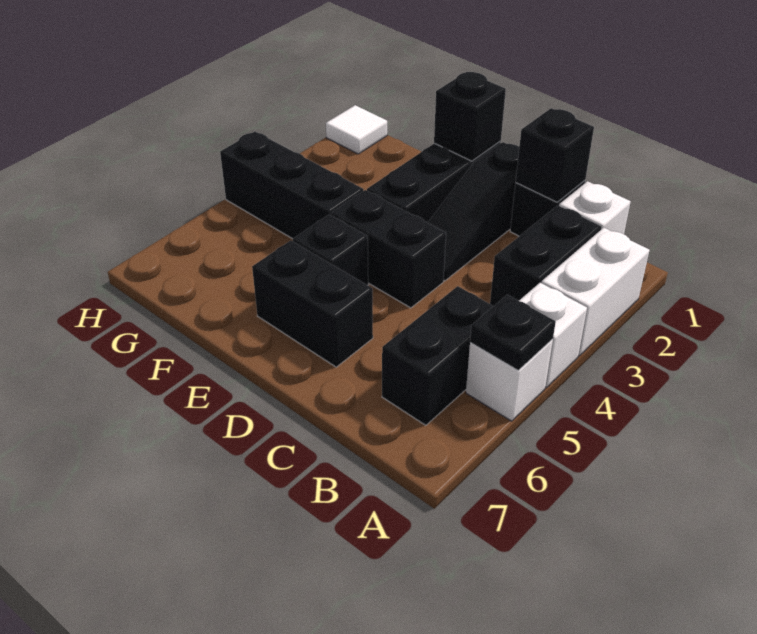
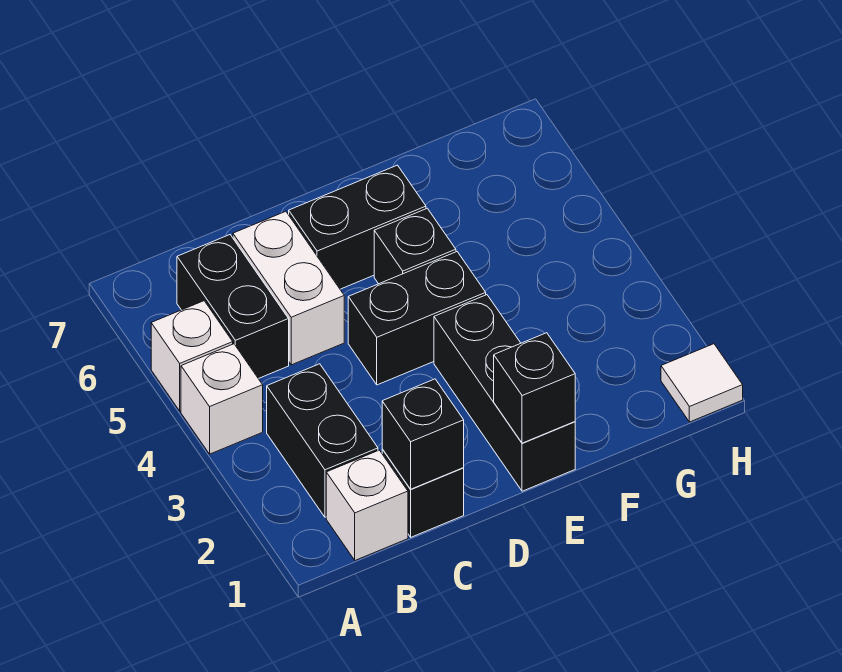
white brick A2:A3 level 1 -> white brick C5:C6 level 1
black plate A5 level 2 -> none
black slope D1:D3 level 1 top 1 -> none
black brick F4:H4 level 1 -> none

